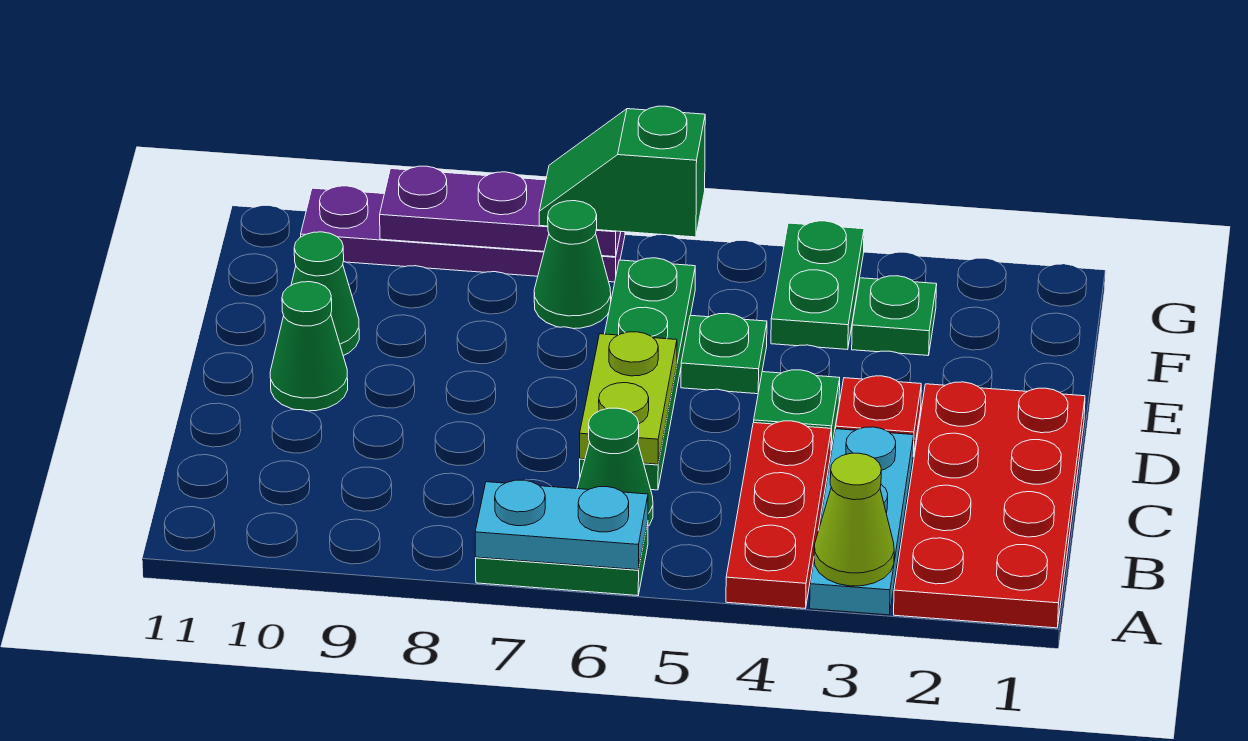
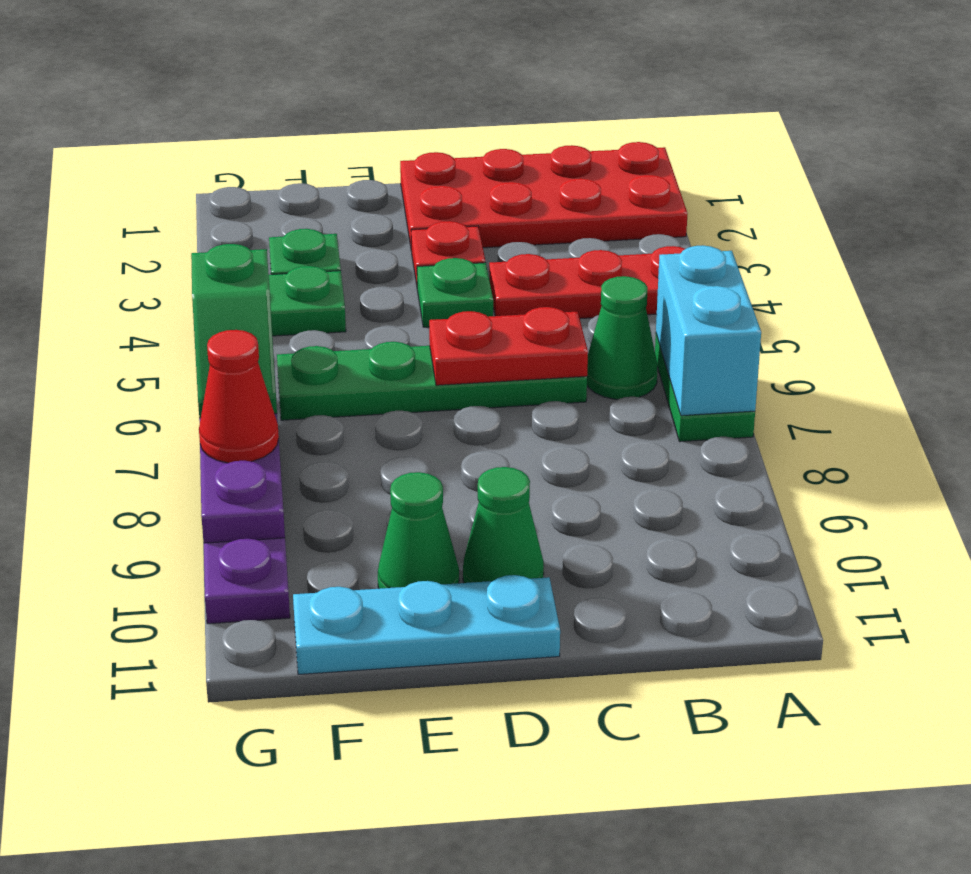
cyan plate A3:C3 level 1 -> cyan plate D11:F11 level 1
lime cone A3 level 2 -> none
cyan plate A6:A7 level 2 -> cyan brick A6:A7 level 2
lime plate C6:D6 level 2 -> red plate C6:D6 level 2
green plate E5 level 1 -> none
green cone F7 level 1 -> none
none -> red cone G8 level 3

